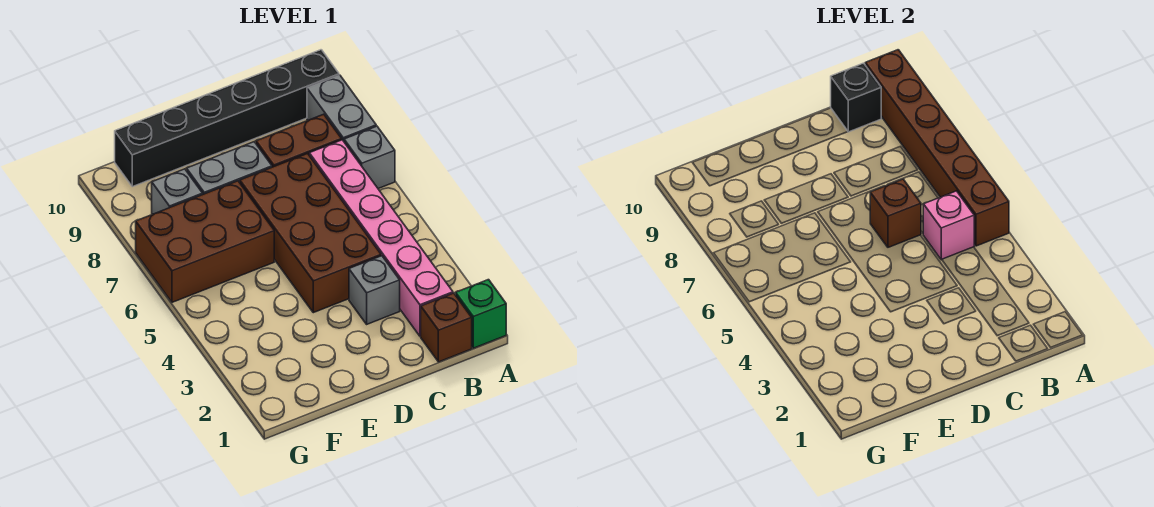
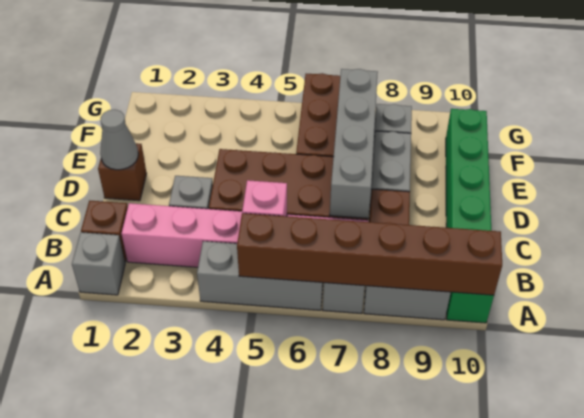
green brick A1 level 1 -> grey brick A1 level 1
none -> grey brick A4:A6 level 1
black brick A10:F10 level 1 -> green brick A10:F10 level 1
black brick B10 level 2 -> none
brown brick C6 level 2 -> brown brick D1 level 1
none -> grey brick C7:F7 level 2
none -> grey cone D1 level 2

